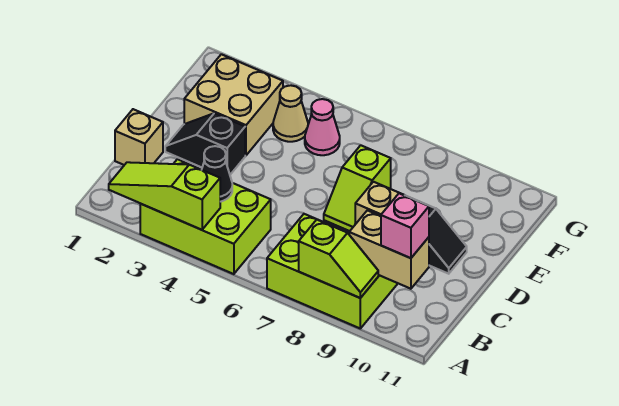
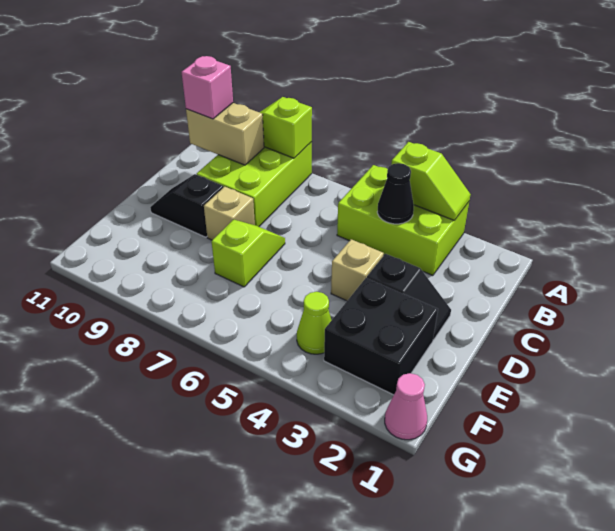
lime slope A2:A4 level 2 top 4 -> lime slope A3:A4 level 2 top 4
lime brick A7:B9 level 1 -> lime brick A8:C9 level 1
tan brick C1 level 1 -> tan brick D4 level 1
tan brick E2:F3 level 1 -> black brick E2:F3 level 1
tan cone F4 level 1 -> lime cone F4 level 1
pink cone F5 level 1 -> pink cone G1 level 1

